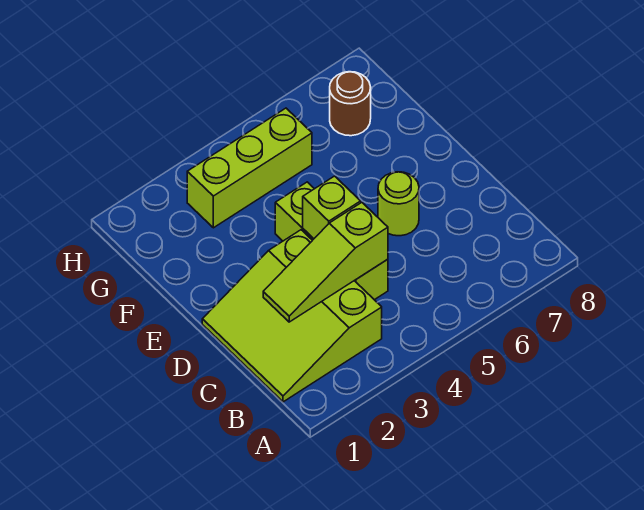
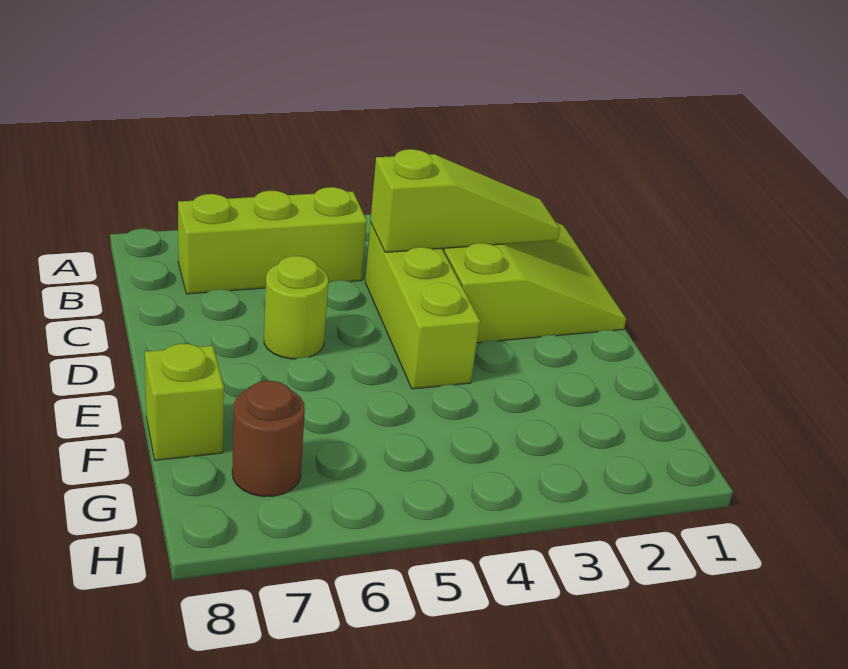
lime brick D4 level 2 -> lime brick F8 level 1
lime brick G3:G5 level 1 -> lime brick B5:B7 level 1

